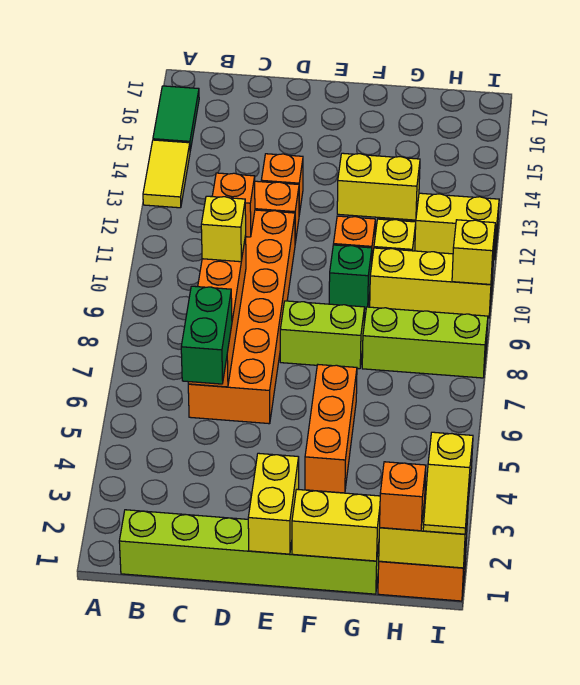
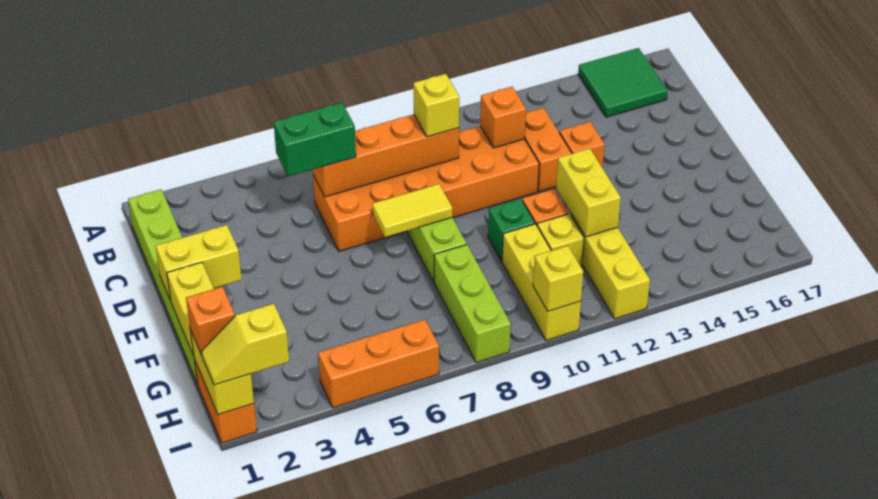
yellow tile A13:A14 level 1 -> yellow tile E7:E8 level 2
green tile A15:A16 level 1 -> green tile A15:B16 level 1
orange brick F4:F6 level 1 -> orange brick I4:I6 level 1

